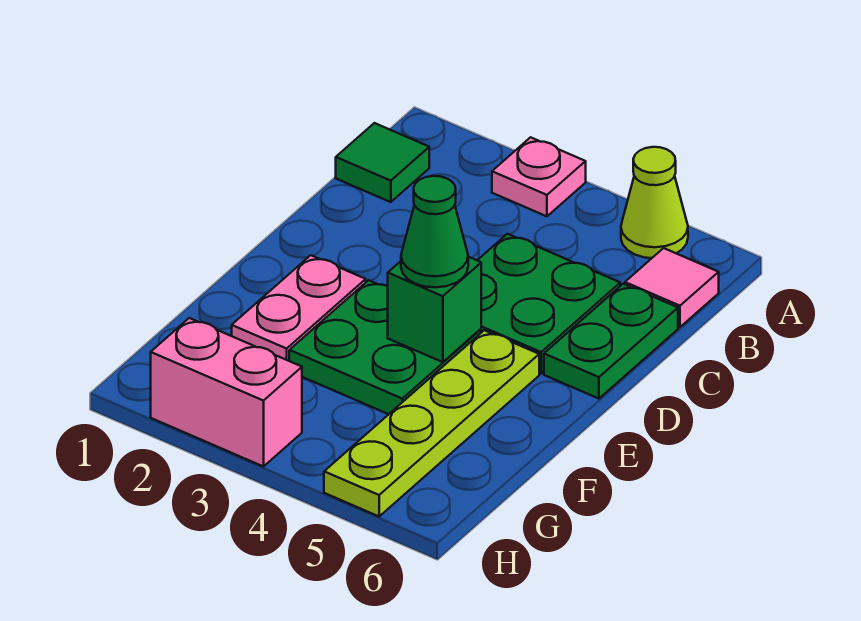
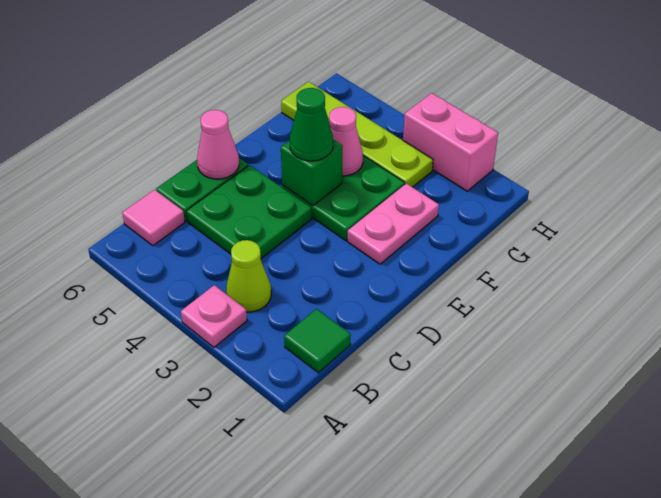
lime cone A5 level 1 -> lime cone B3 level 1
none -> pink cone D6 level 2
lime plate E5:H5 level 1 -> lime plate G3:G6 level 1
none -> pink cone F4 level 2

